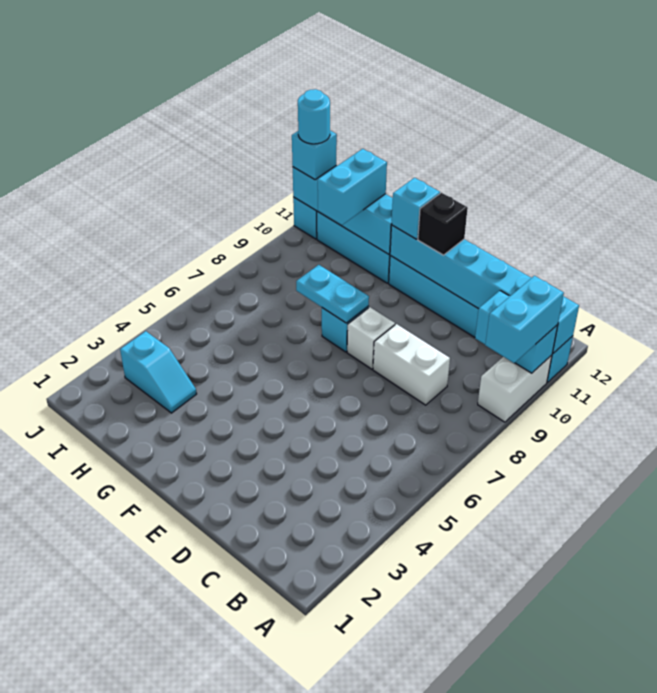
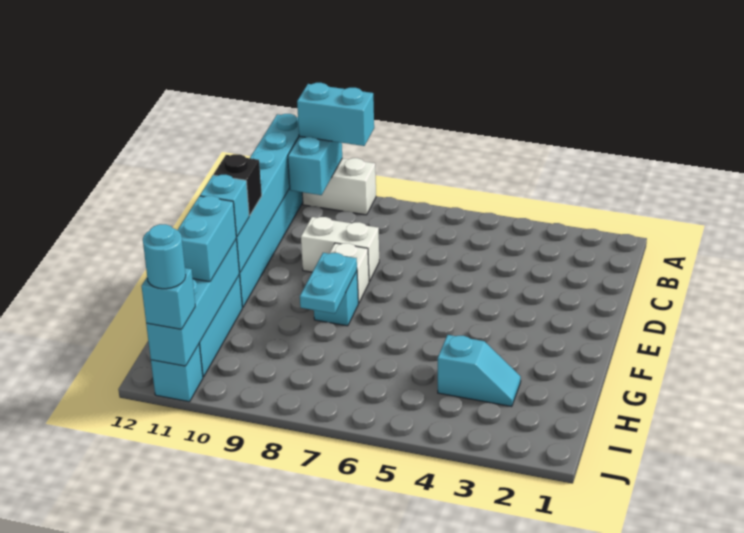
white brick C8:D8 level 1 -> white brick D8:D9 level 1
cyan slope H3:I3 level 1 top I -> cyan slope H3:H4 level 1 top 4
cyan brick H10:H11 level 3 -> cyan brick G11:H11 level 3

